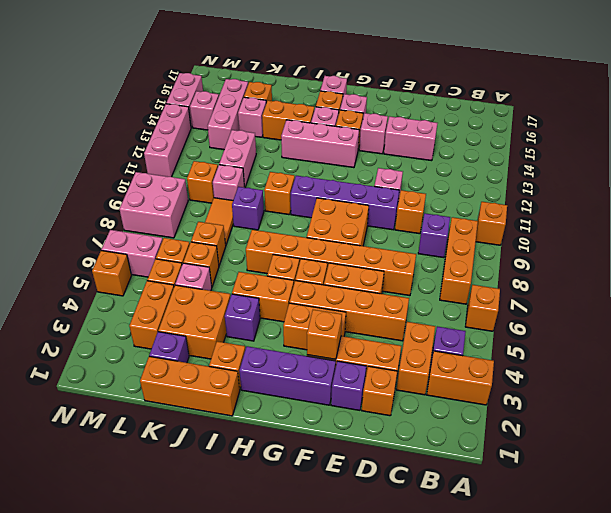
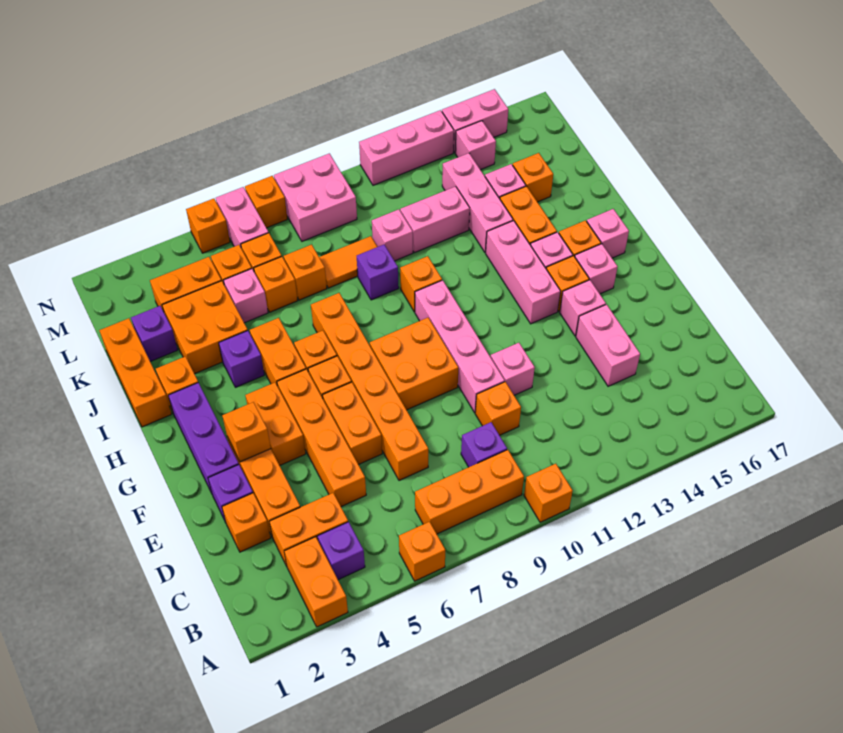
purple brick E10:H10 level 1 -> pink brick E10:H10 level 1
orange brick L10 level 1 -> orange brick N7 level 1
pink brick L13:L15 level 1 -> pink brick J13:L13 level 1

